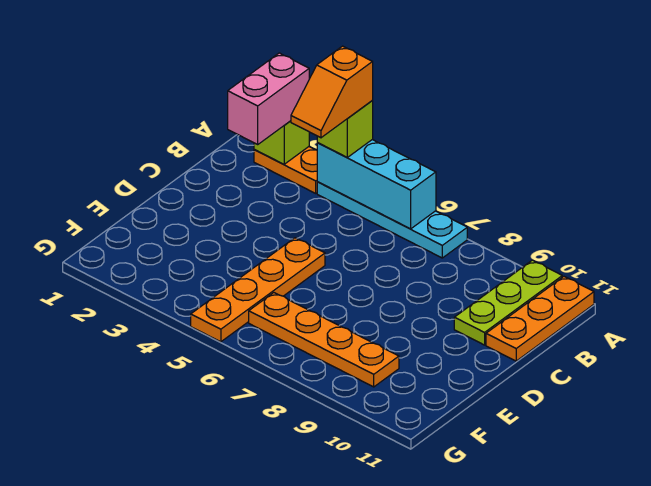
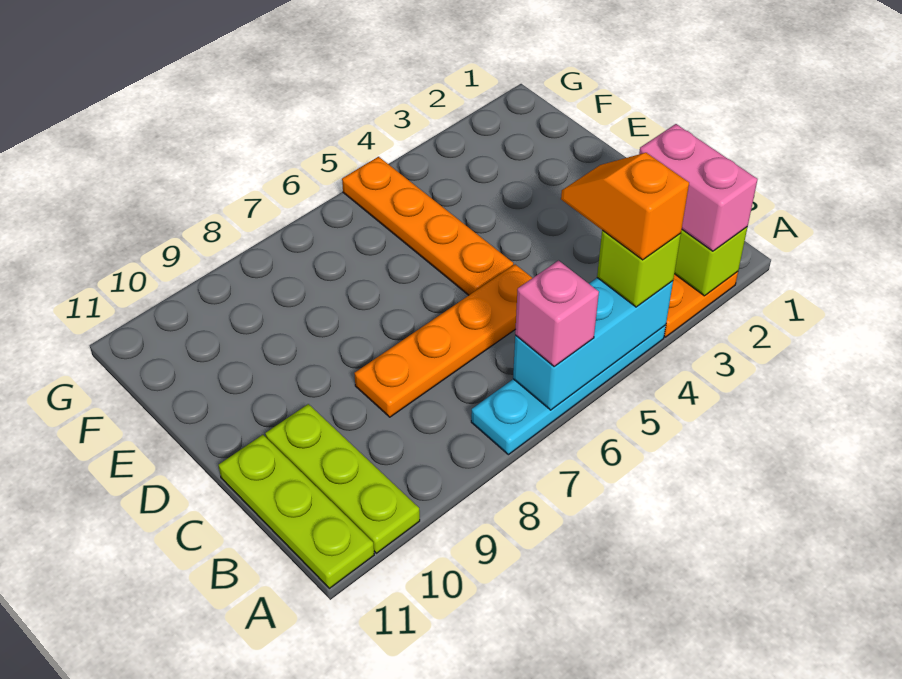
none -> pink brick A6 level 3
orange plate A11:C11 level 1 -> lime plate A11:C11 level 1
orange plate F6:F9 level 1 -> orange plate C5:C8 level 1

